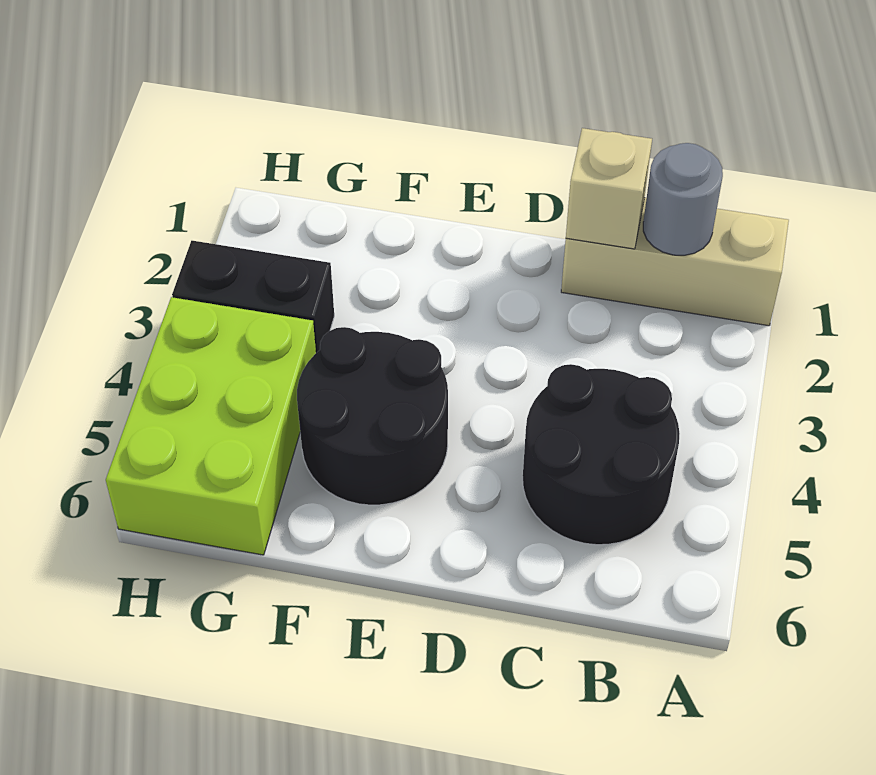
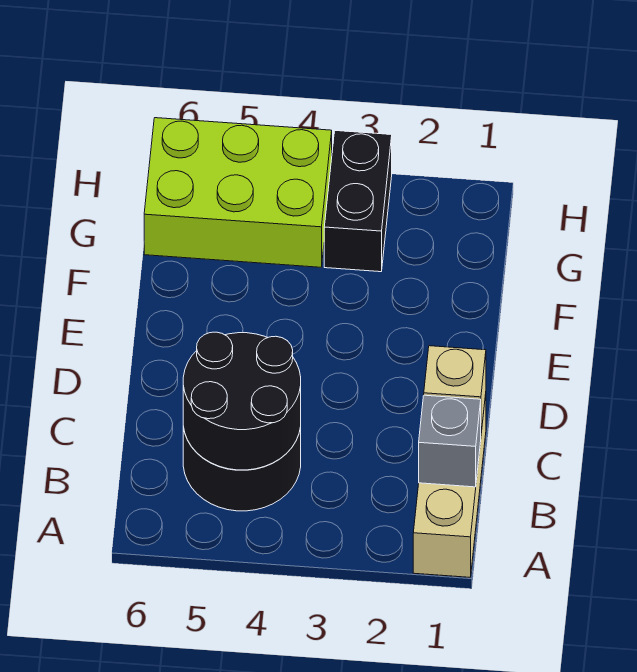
grey round brick B1 level 2 -> grey brick B1 level 2
black round brick E4:F5 level 1 -> black round brick B4:C5 level 2

